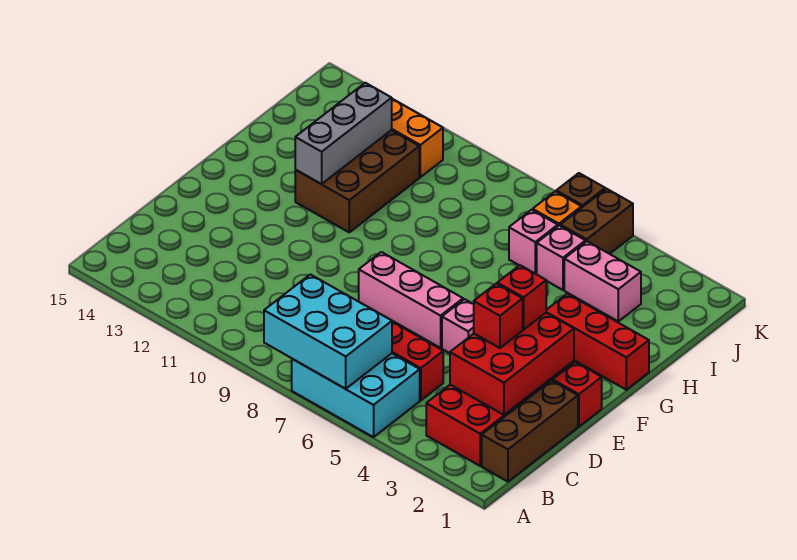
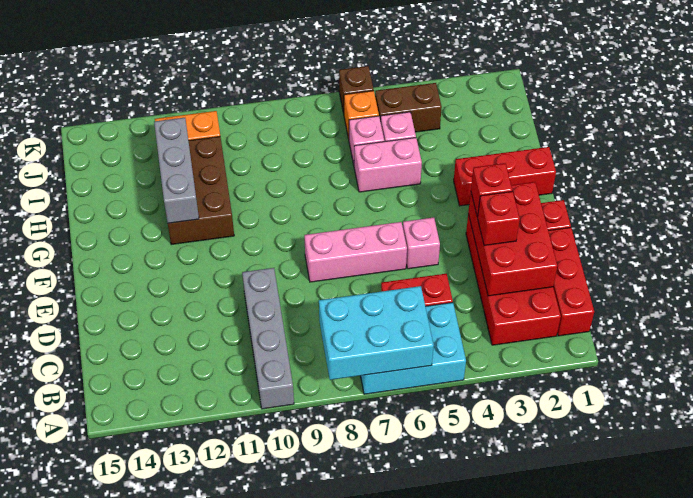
none -> grey brick A10:D10 level 1
brown brick B1:D1 level 1 -> red brick B1:D1 level 1
pink brick I3:I4 level 1 -> pink brick H5:H6 level 1
brown brick J5:K5 level 1 -> brown brick J4:J5 level 1

